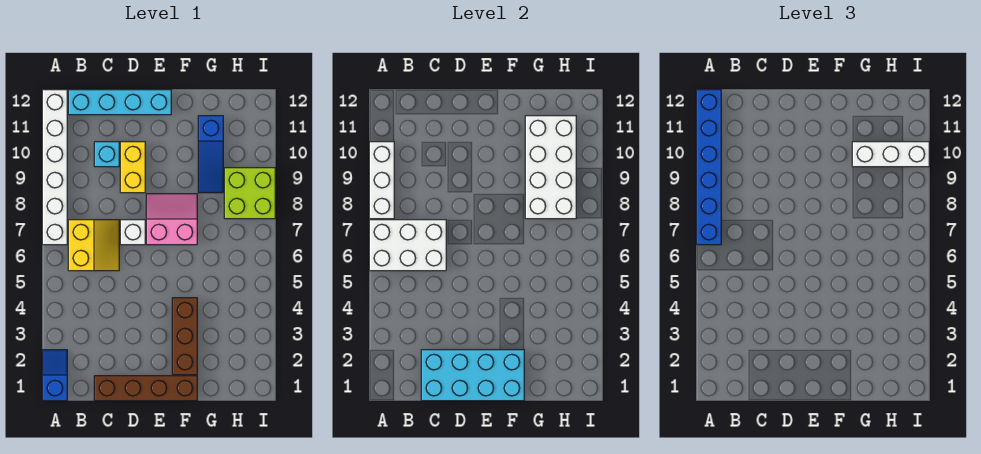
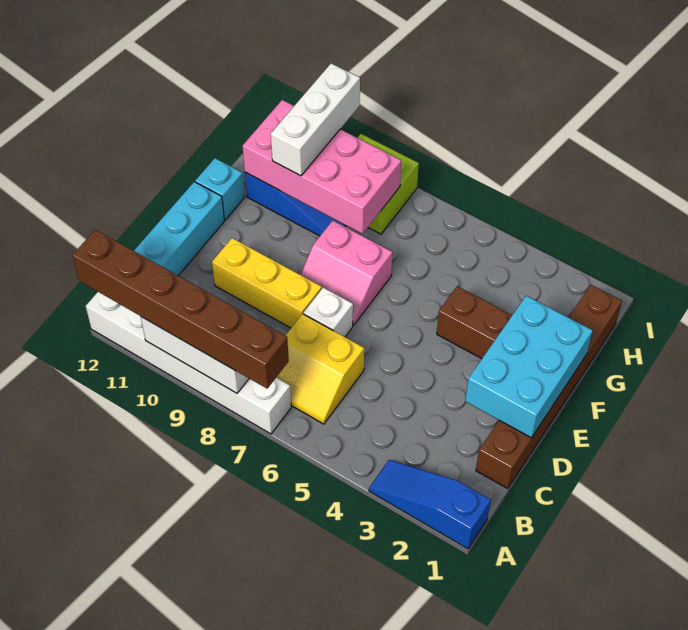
blue slope A1:A2 level 1 top 1 -> blue slope A1:A3 level 1 top 1
white brick A6:C7 level 2 -> none
blue brick A7:A12 level 3 -> brown brick A7:A12 level 3
yellow slope B6:C7 level 1 top B -> yellow slope B6:C7 level 1 top C
brown brick C1:F1 level 1 -> brown brick C1:H1 level 1
cyan brick C1:F2 level 2 -> cyan brick D1:F2 level 2
cyan brick C10 level 1 -> cyan brick F12 level 1
yellow brick D9:D10 level 1 -> yellow brick D8:D10 level 1
pink slope E7:F8 level 1 top 7 -> pink slope E7:F8 level 1 top F
white brick G8:H11 level 2 -> pink brick G8:H11 level 2

